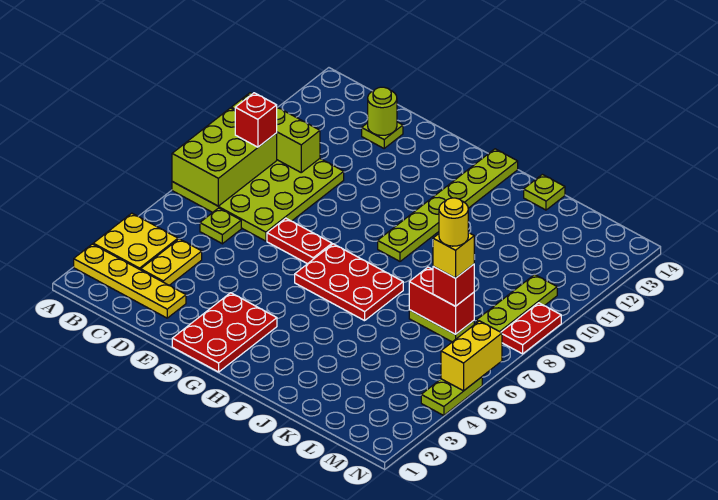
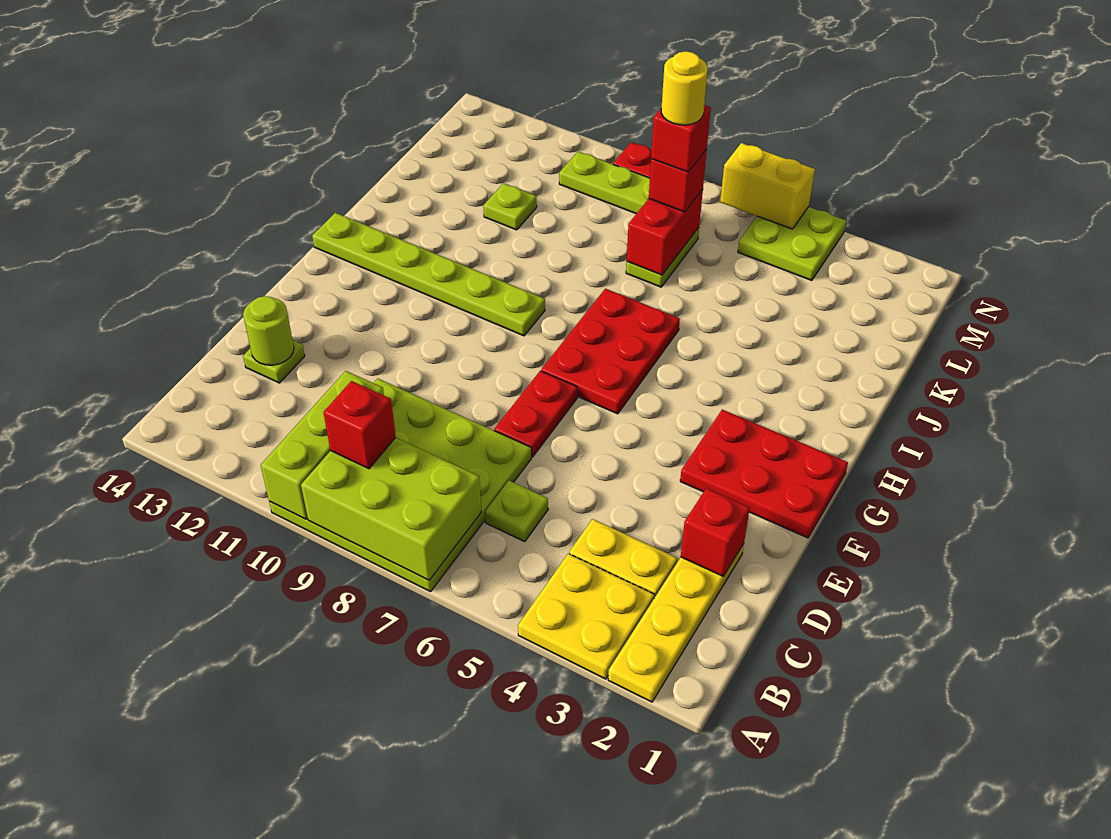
none -> red brick D2 level 2
lime plate J14 level 1 -> lime plate K11 level 1
yellow brick L7 level 4 -> red brick L7 level 4
lime plate N4:N5 level 1 -> lime plate M4:N5 level 1

